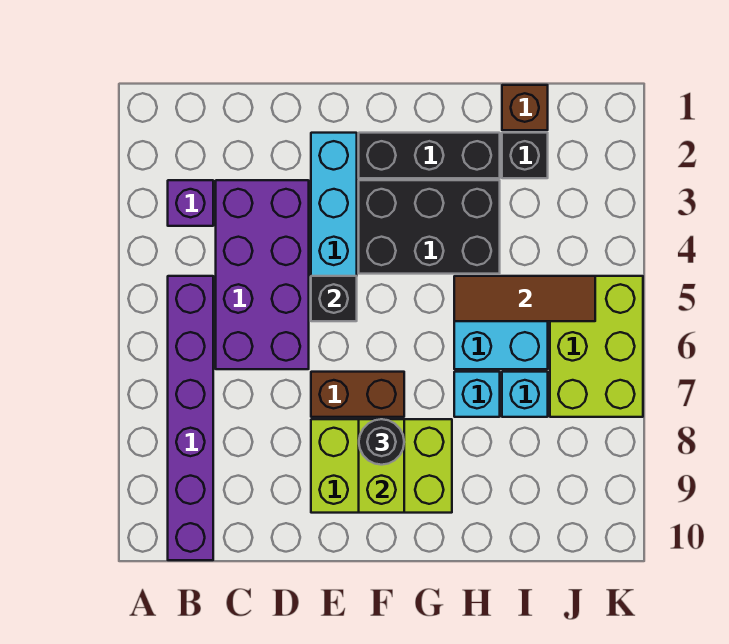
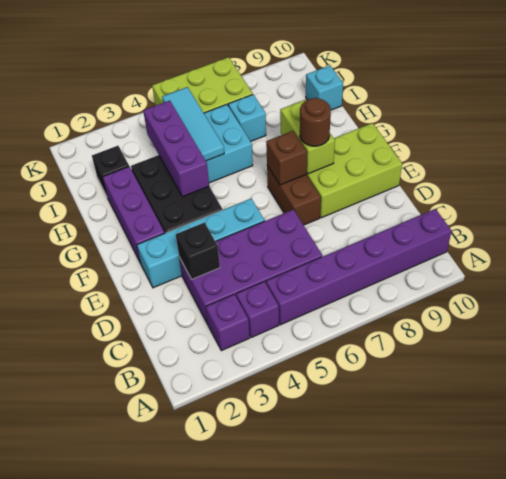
none -> purple brick B4 level 1
black brick E5 level 2 -> black brick D3 level 2
lime brick E8:G9 level 1 -> lime brick E8:F10 level 1
black brick F2:H2 level 1 -> purple brick F2:H2 level 1
lime brick F8:F9 level 2 -> lime brick F8:G8 level 2
black round brick F8 level 3 -> brown round brick F8 level 3
none -> purple brick G4:I4 level 2
brown tile H5:J5 level 2 -> cyan tile H5:J5 level 2
cyan brick H7 level 1 -> cyan brick I10 level 1
brown brick I1 level 1 -> brown brick F7 level 2

